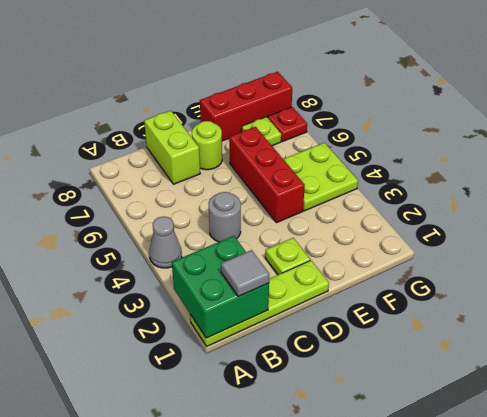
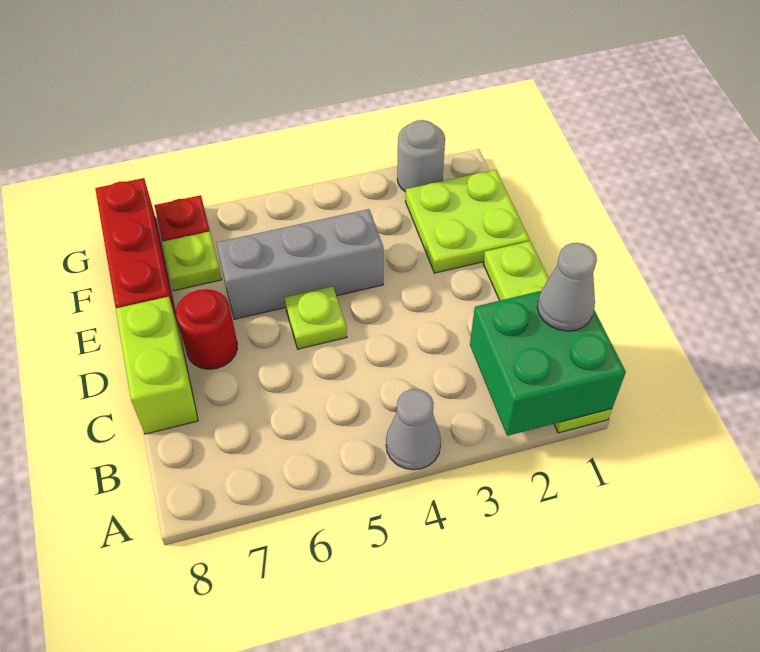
grey tile B1 level 3 -> grey cone B1 level 3
grey round brick C4 level 1 -> grey round brick G2 level 1
lime brick C7:C8 level 1 -> lime brick C8:D8 level 1
lime plate D2 level 1 -> lime plate D5 level 1
lime round brick D7 level 1 -> red round brick D7 level 1
red brick E4:E6 level 1 -> grey brick E4:E6 level 1
lime plate F4:G5 level 1 -> lime plate E1:F2 level 1

